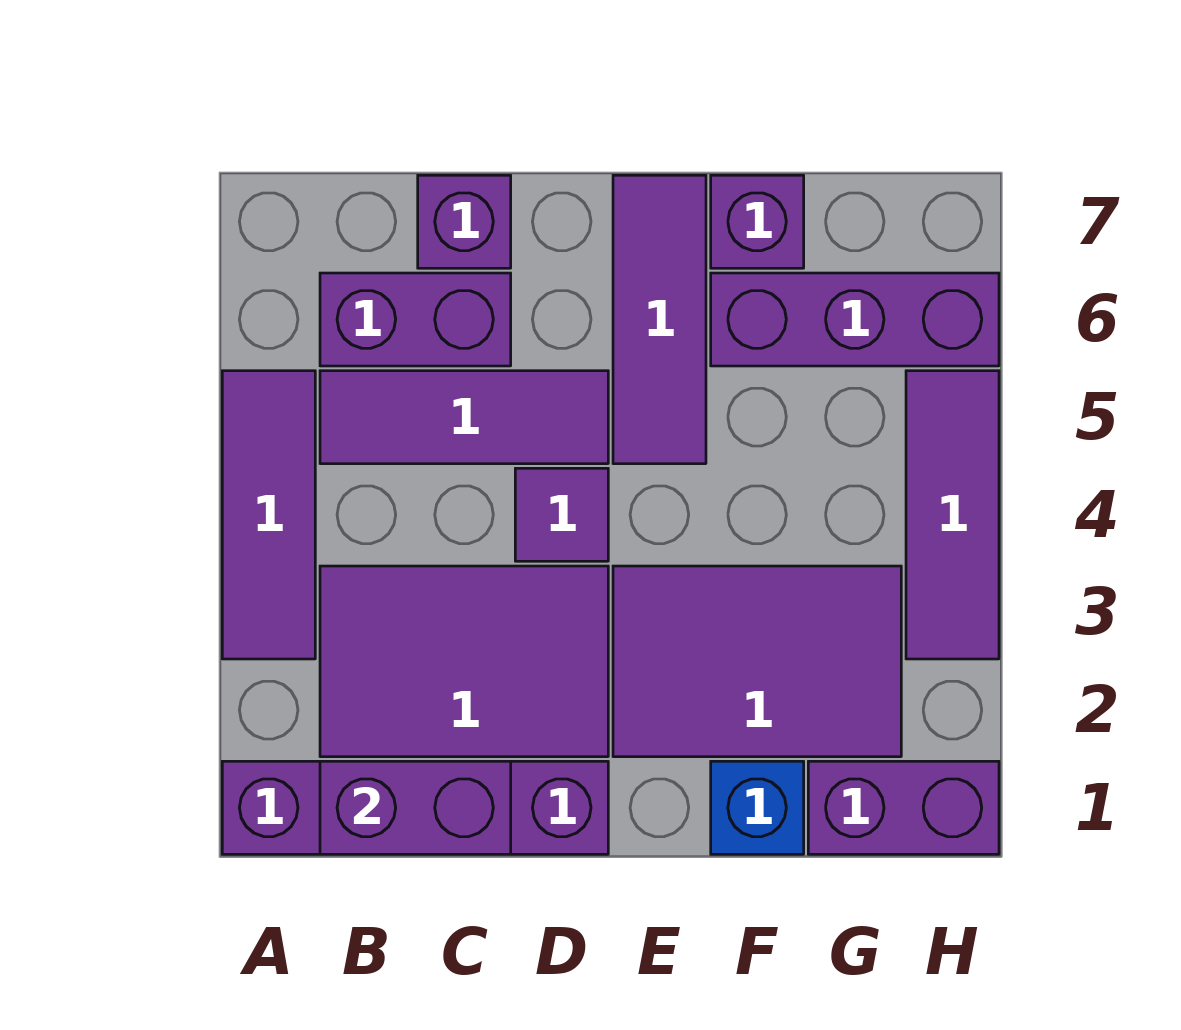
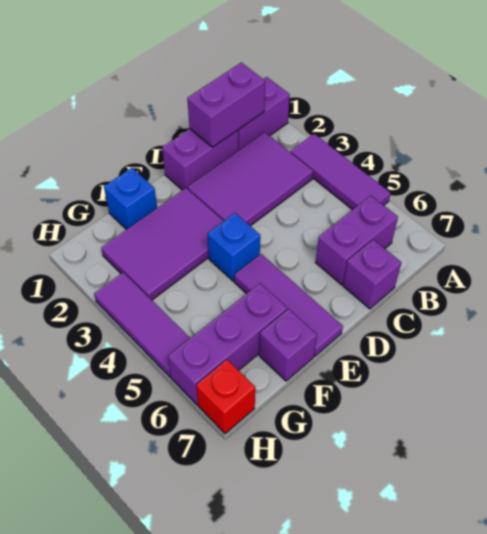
purple tile B5:D5 level 1 -> none
purple tile D4 level 1 -> none
none -> blue brick E4 level 1
purple brick G1:H1 level 1 -> none
none -> red brick H7 level 1

